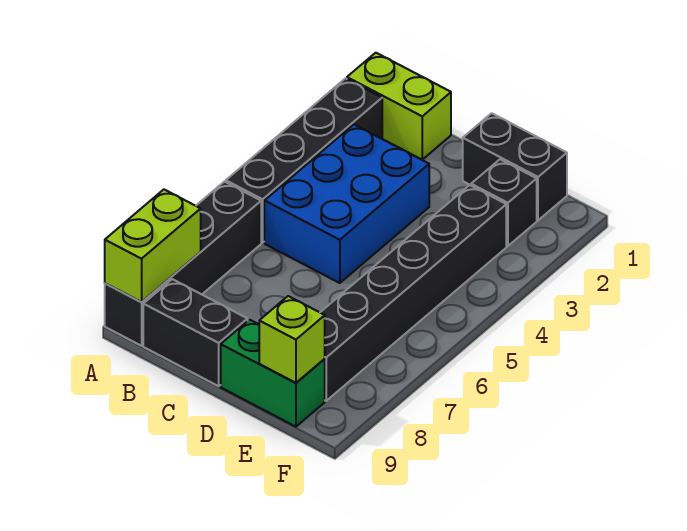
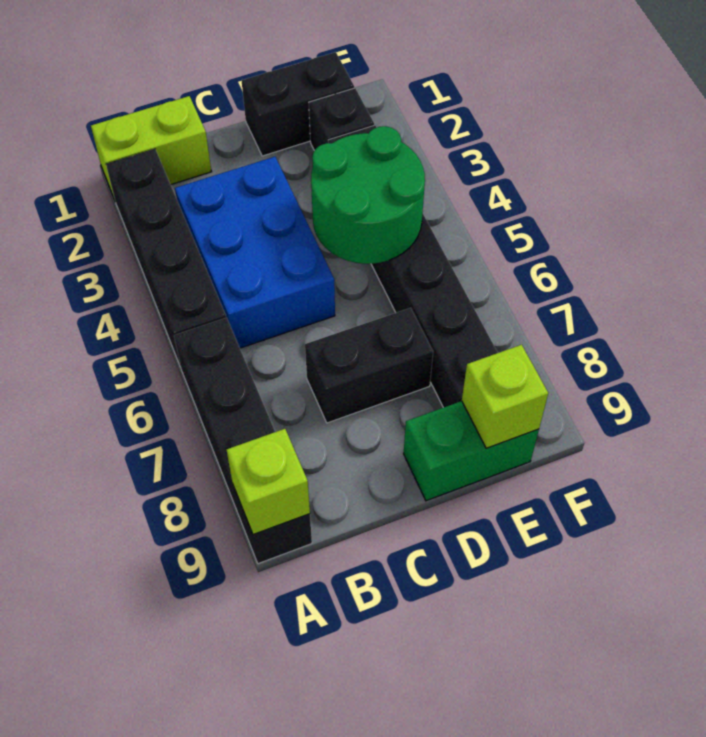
lime brick A8:A9 level 2 -> lime brick A9 level 2
black brick B9:C9 level 1 -> black brick C7:D7 level 1
none -> green round brick D4:E5 level 2

